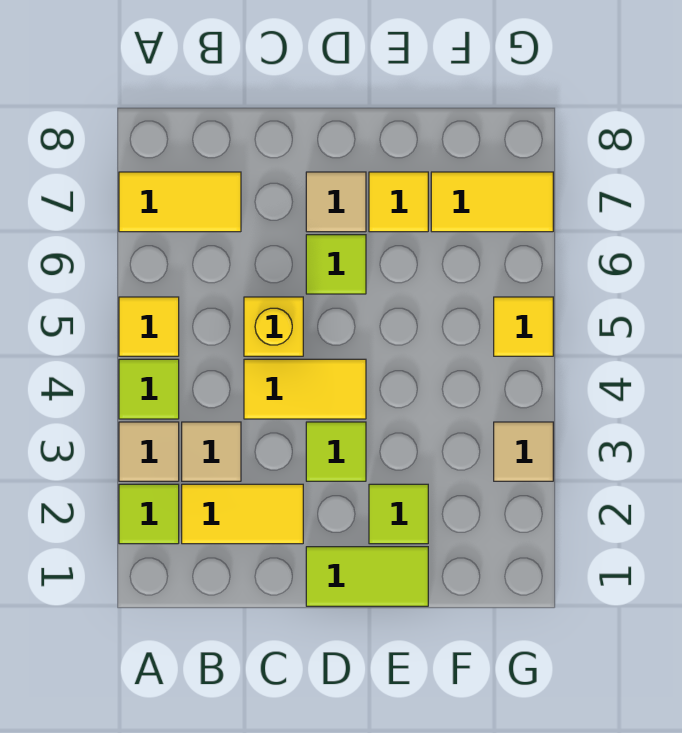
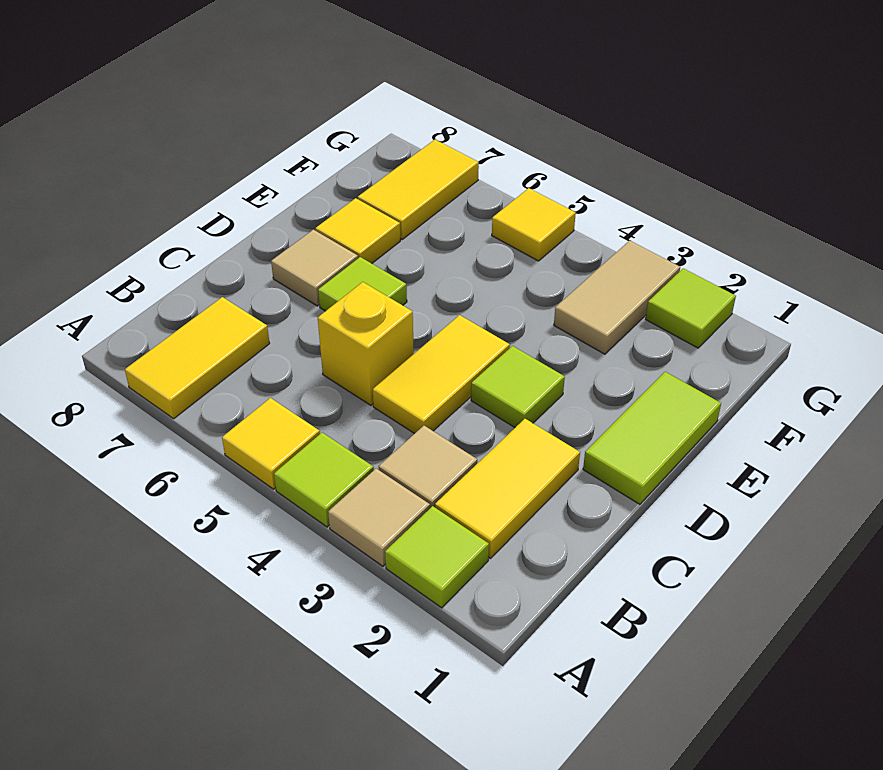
lime tile E2 level 1 -> lime tile G2 level 1
tan tile G3 level 1 -> tan tile F3:G3 level 1

